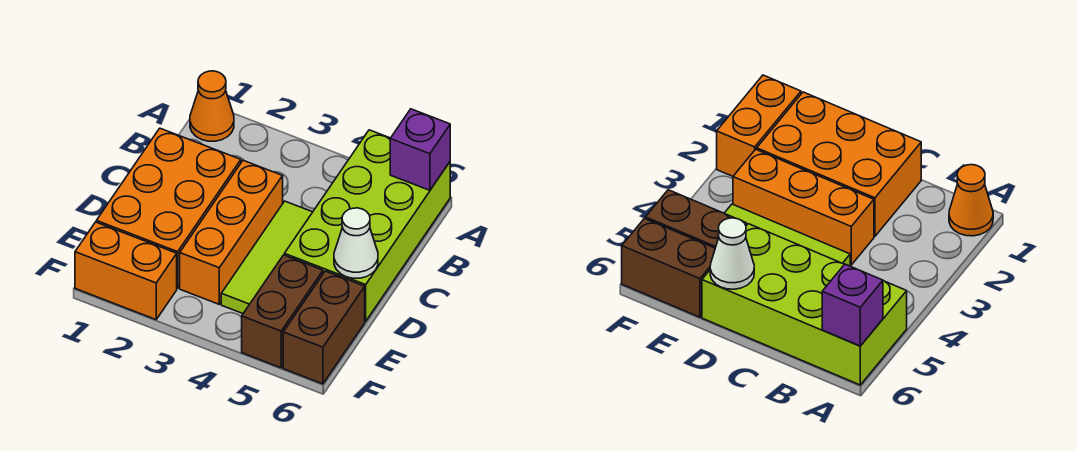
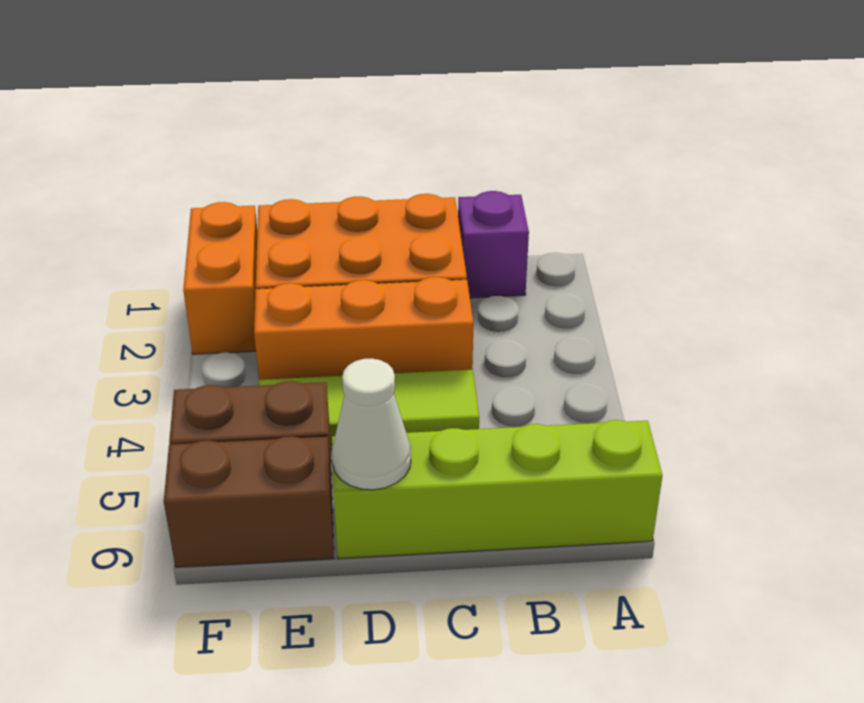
orange cone A1 level 1 -> none
lime brick A5:D6 level 1 -> lime brick A6:D6 level 1
purple brick A6 level 2 -> purple brick B1 level 1

